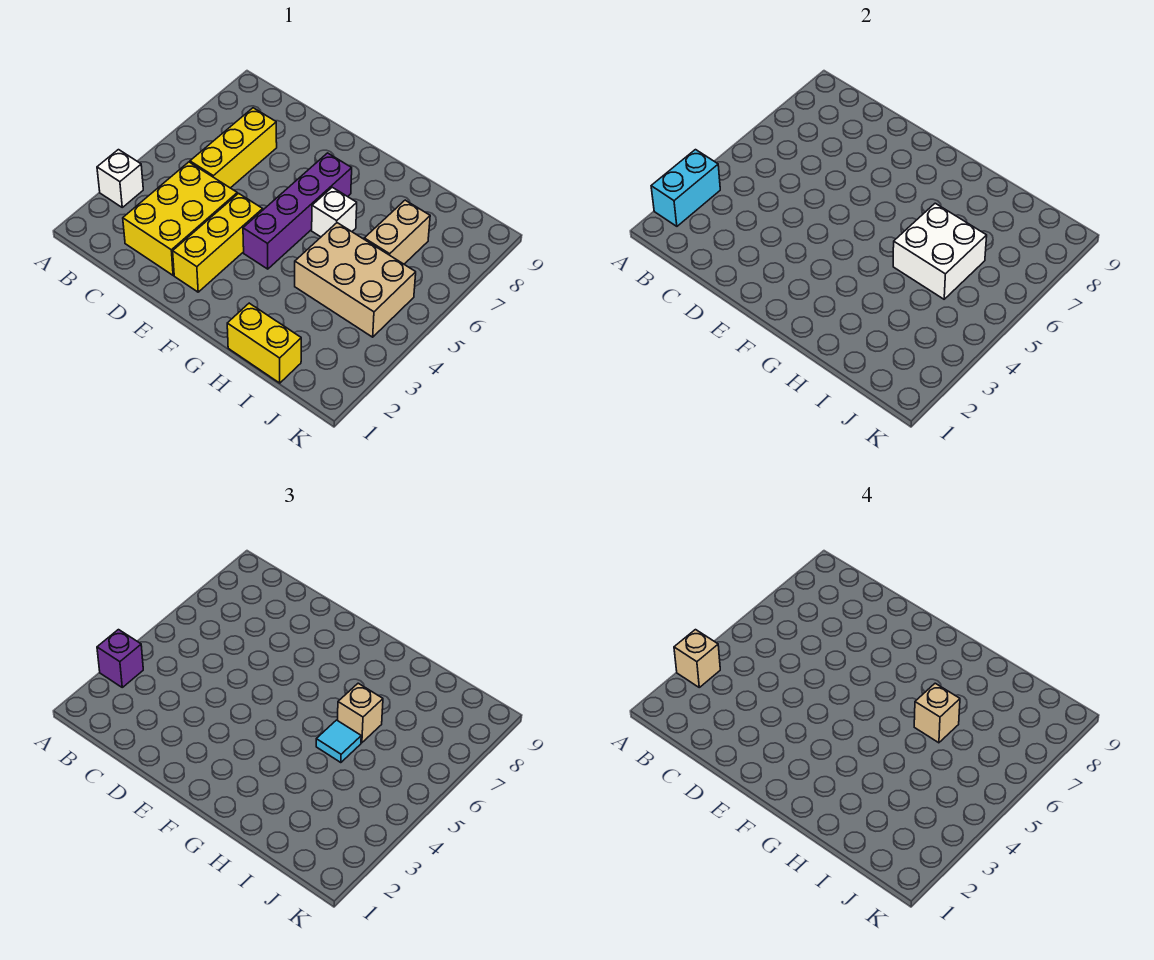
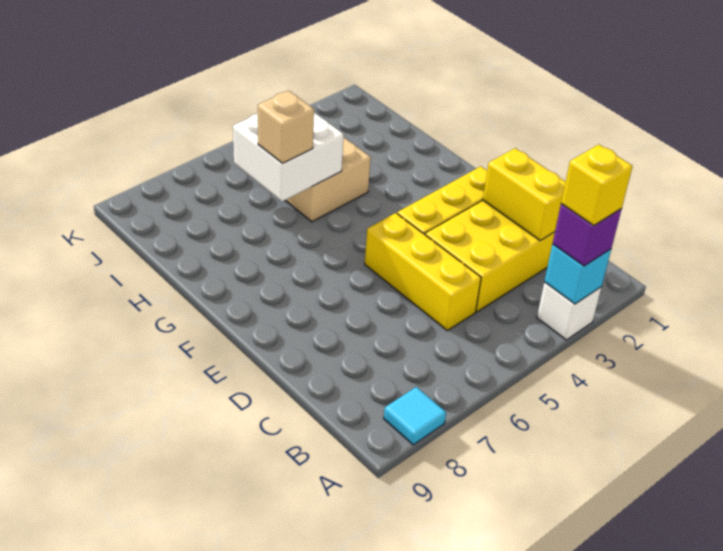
cyan brick A2:A3 level 2 -> cyan brick A3 level 2
tan brick A3 level 4 -> yellow brick A3 level 4
yellow brick C5:C7 level 1 -> yellow brick C5:E5 level 1
purple brick F4:F7 level 1 -> none
white brick G6 level 1 -> none
yellow brick H1:I1 level 1 -> yellow brick C2:D2 level 2
cyan tile H5 level 3 -> cyan tile A8 level 1
tan brick H6 level 4 -> none
tan brick I6:I7 level 1 -> none

